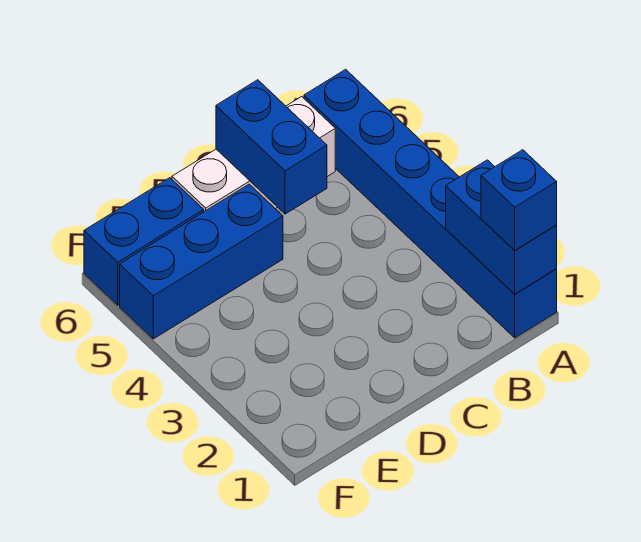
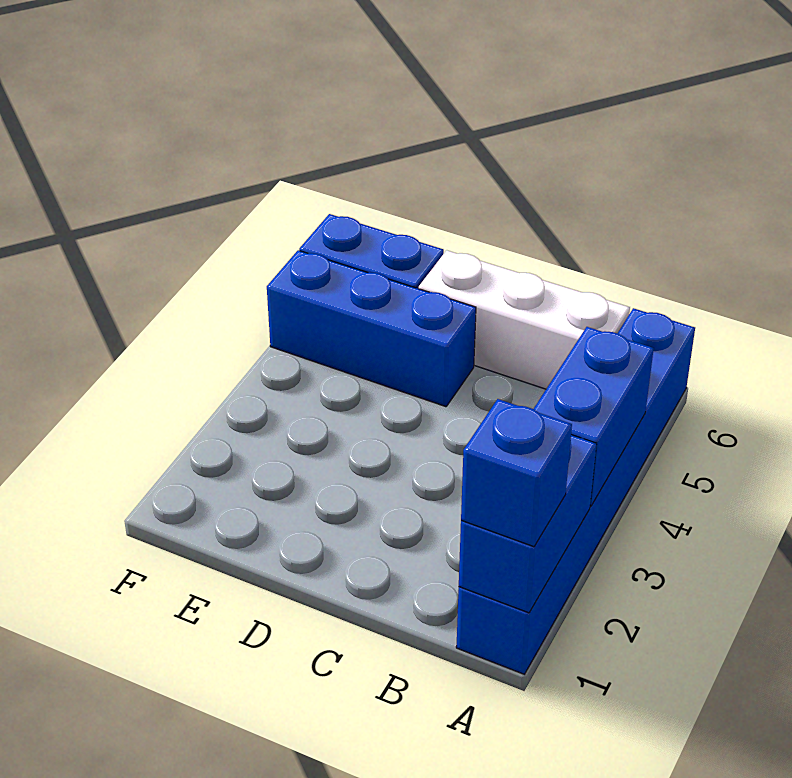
blue brick C5:C6 level 2 -> blue brick A3:A4 level 2

